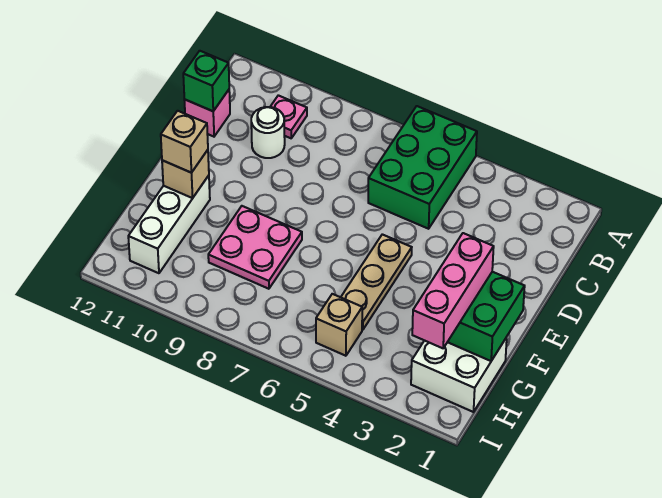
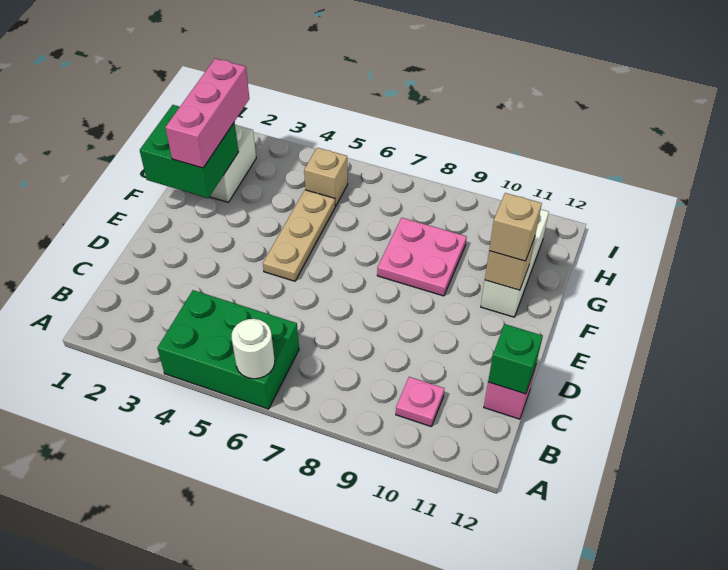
green brick A5:C6 level 1 -> green brick A4:B6 level 1
white round brick C10 level 1 -> white round brick A6 level 2

